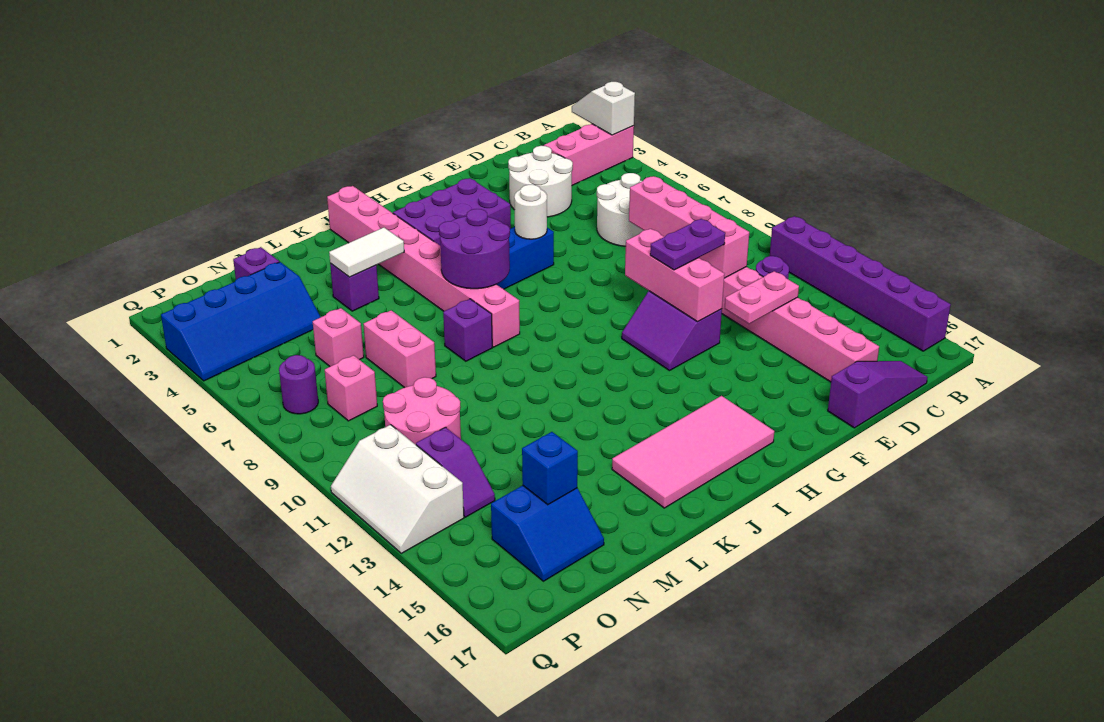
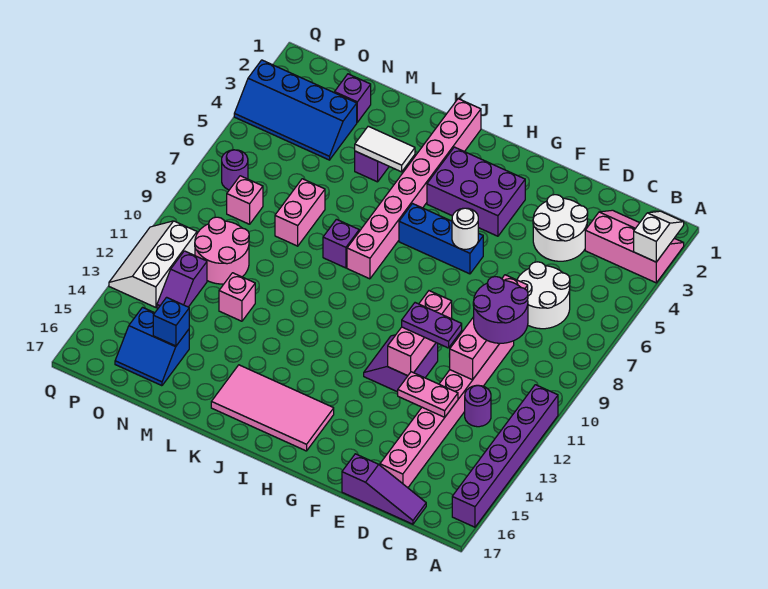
purple round brick I6:J7 level 2 -> purple round brick C9:D10 level 3
pink brick N6 level 1 -> pink brick M12 level 1

